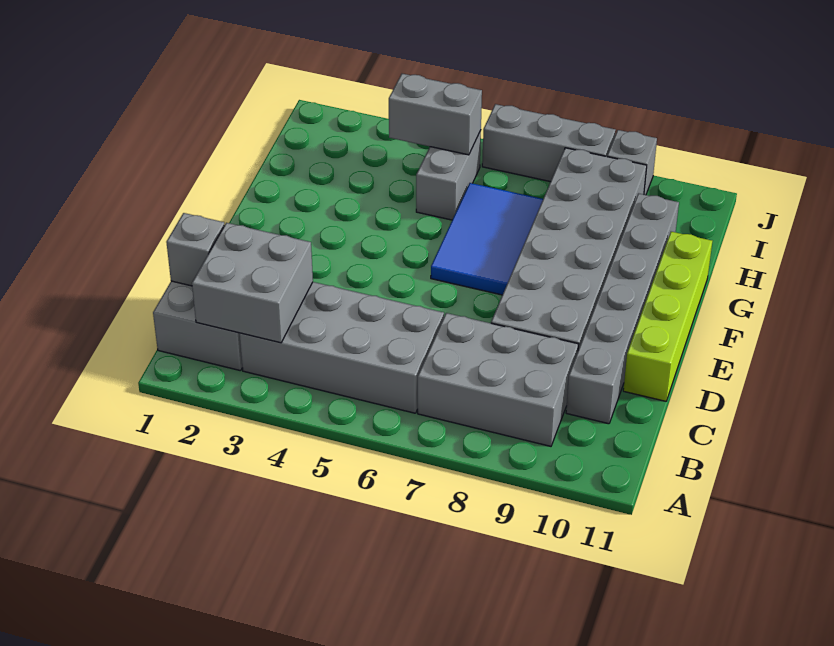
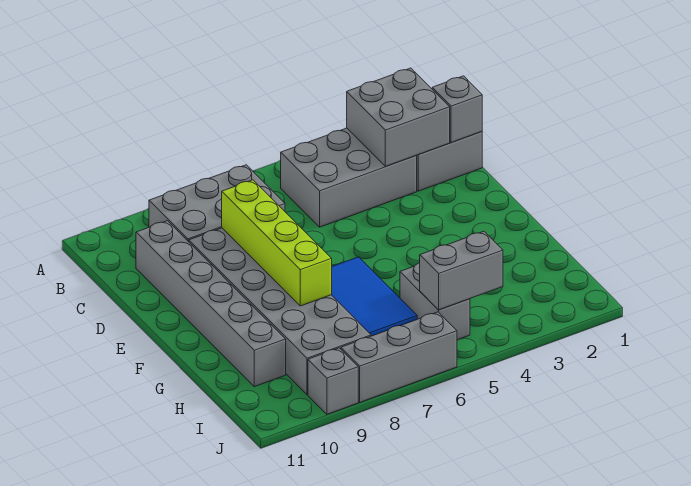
grey brick B3:C6 level 1 -> grey brick B3:C5 level 1
lime brick D11:G11 level 1 -> lime brick D8:G8 level 2

